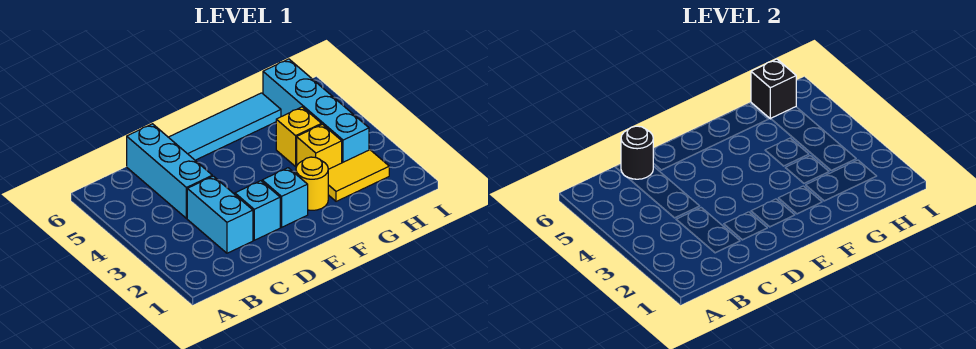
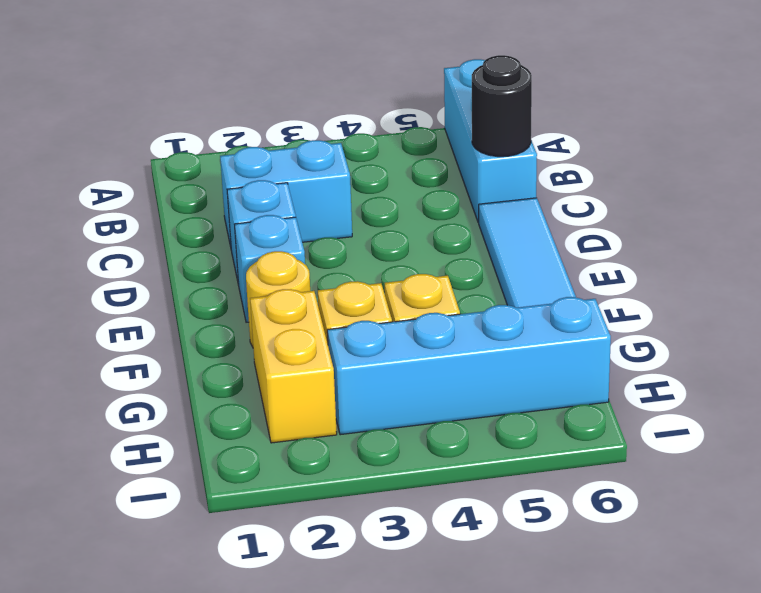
cyan brick C4:C6 level 1 -> cyan brick A6:C6 level 1
yellow tile G2:H2 level 1 -> yellow brick G2:H2 level 1
black brick H6 level 2 -> none

